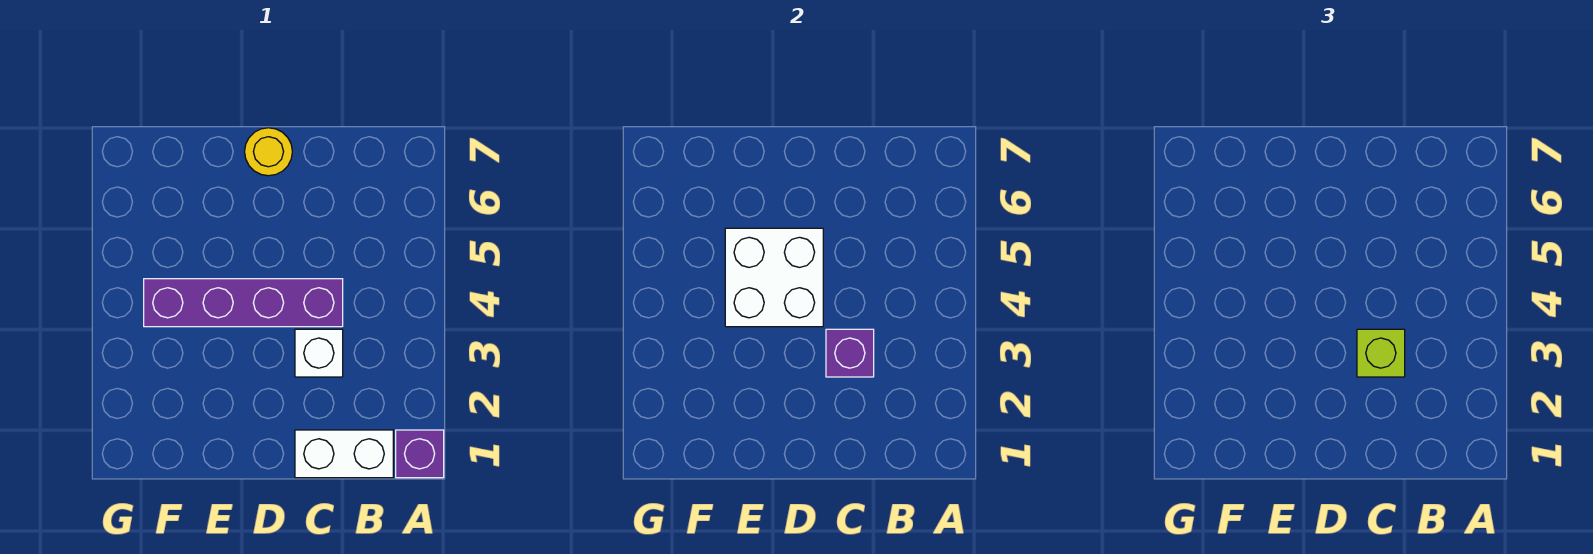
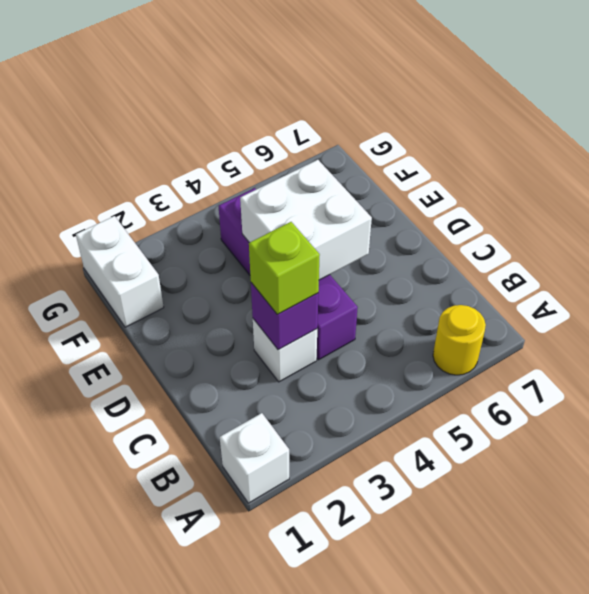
purple brick A1 level 1 -> white brick A1 level 1
white brick B1:C1 level 1 -> white brick F1:G1 level 1
yellow round brick D7 level 1 -> yellow round brick A6 level 1

